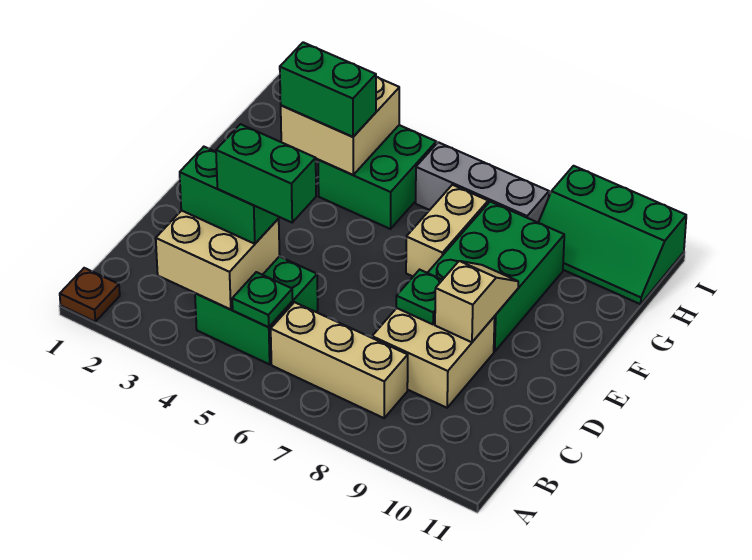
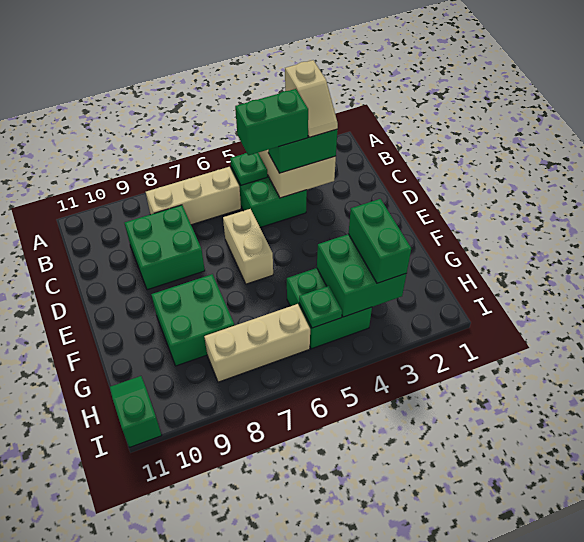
brown plate A1 level 1 -> none
tan brick C8:D9 level 1 -> green brick C8:D9 level 1
green plate D8 level 2 -> green plate H5 level 2
tan slope D9:E9 level 2 top D -> tan slope B3:C3 level 4 top B
green brick E8:G9 level 1 -> green brick F8:G9 level 1
tan brick F7:G7 level 1 -> tan brick D6:E6 level 1
tan brick G3:H4 level 2 -> green brick G3:H4 level 2
green brick G3:G4 level 3 -> green brick G3:H3 level 3
grey brick H6:H8 level 1 -> tan brick H6:H8 level 1
green slope H9:I11 level 1 top I -> green slope H11:I11 level 1 top I

